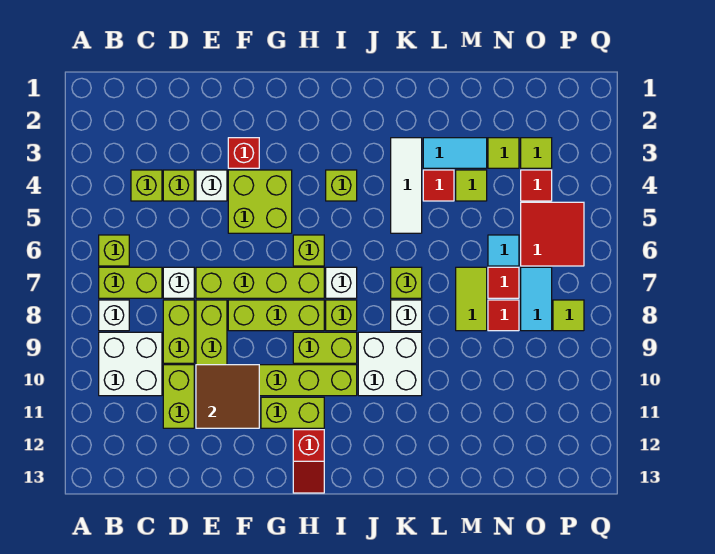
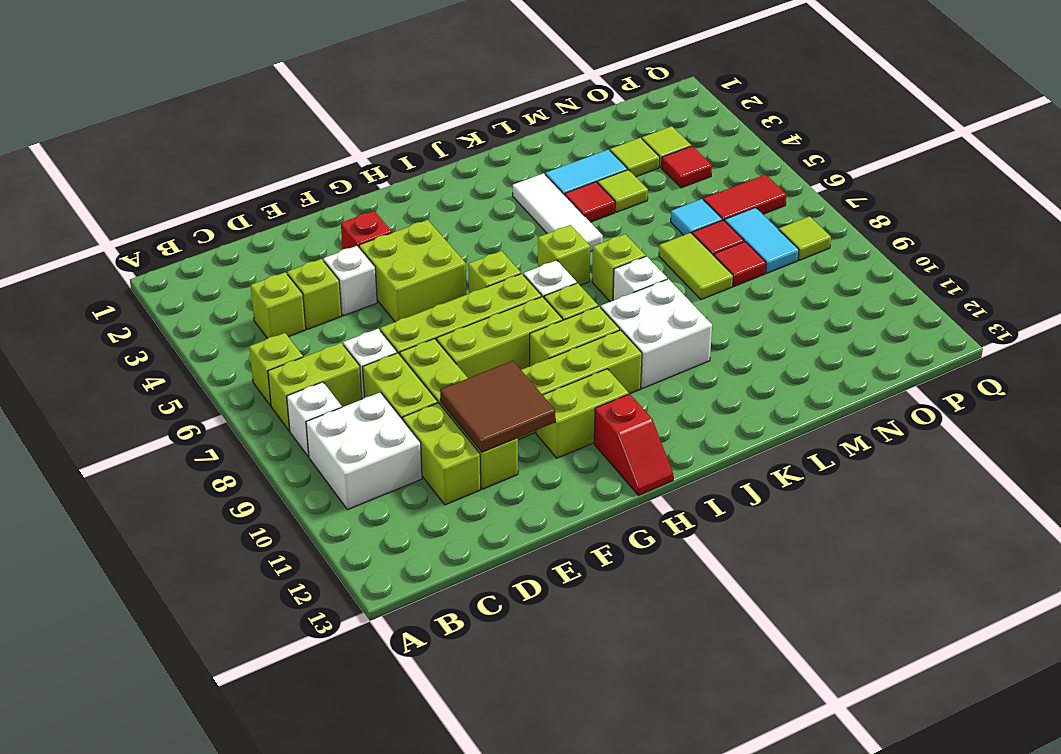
lime brick I4 level 1 -> lime brick J6 level 1
red tile O5:P6 level 1 -> red tile O6:P6 level 1

